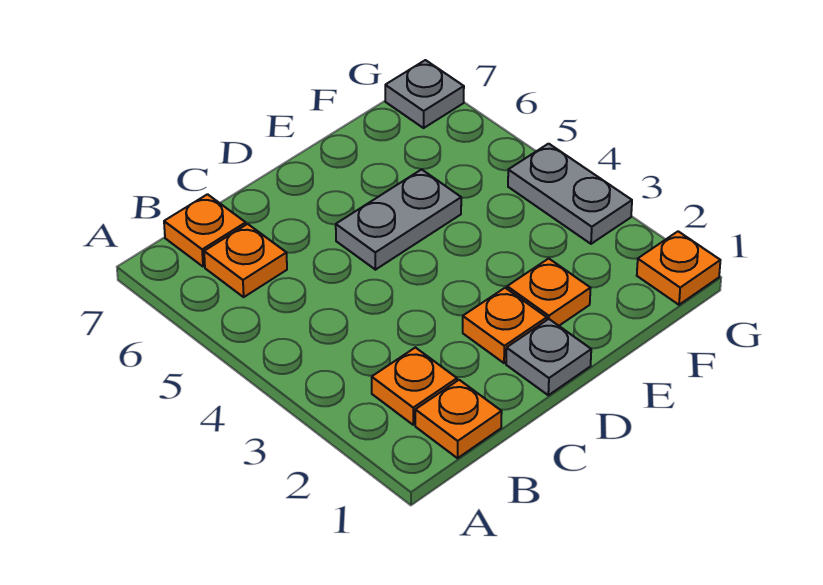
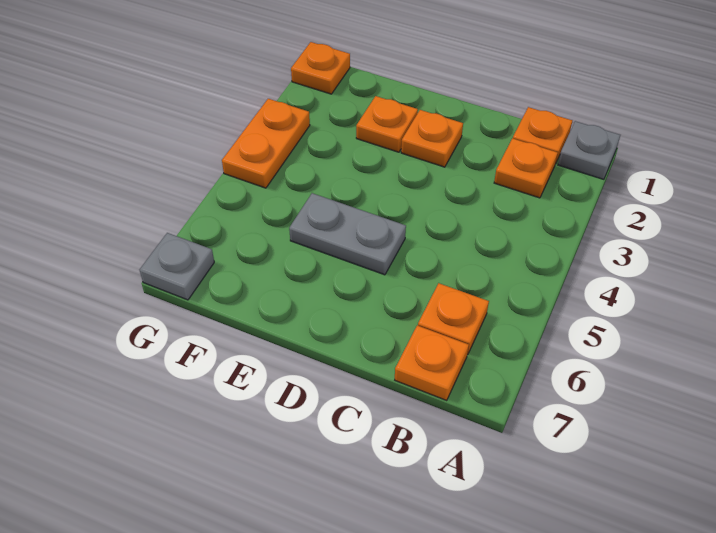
grey plate D1 level 1 -> grey plate A1 level 1
grey plate G3:G4 level 1 -> orange plate G3:G4 level 1

